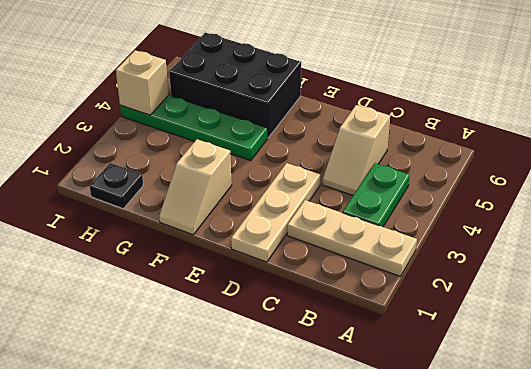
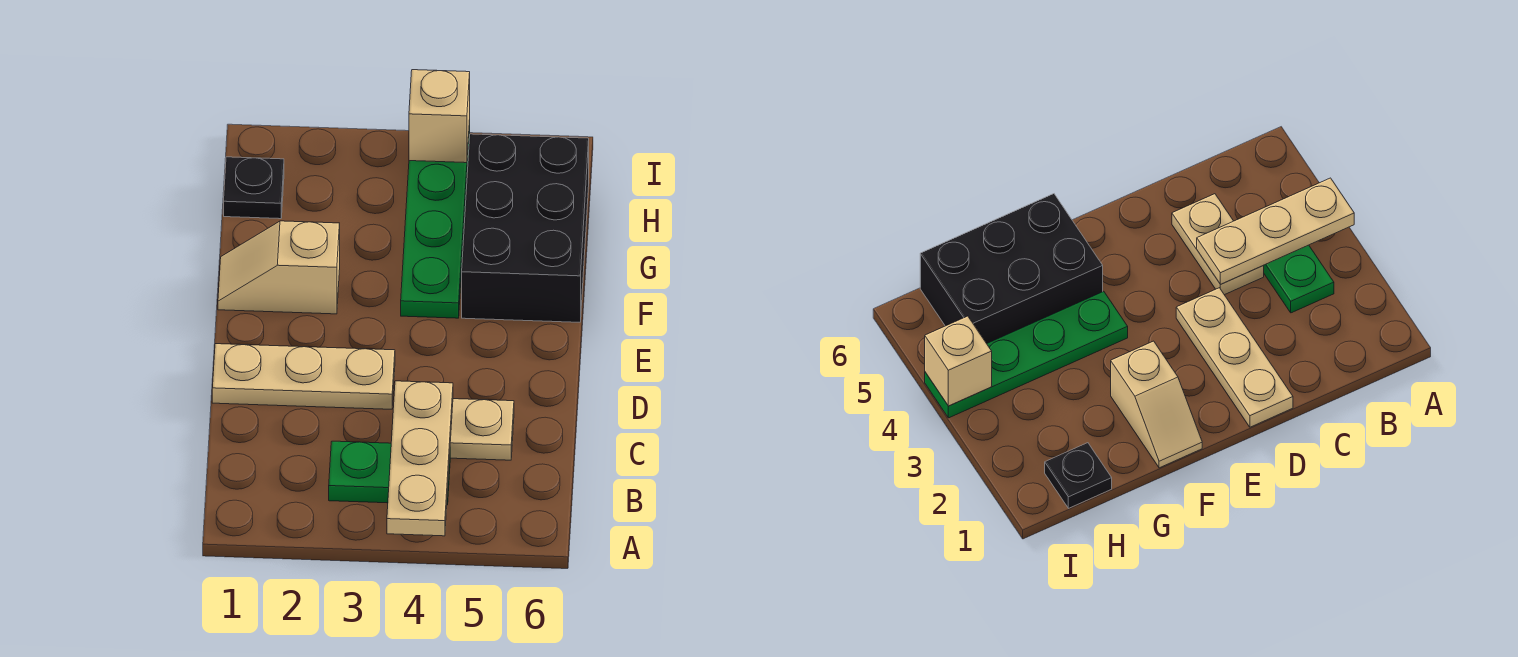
tan plate A2:C2 level 1 -> tan plate A4:C4 level 2
tan slope C4:C5 level 1 top 5 -> tan plate C4:C5 level 1

